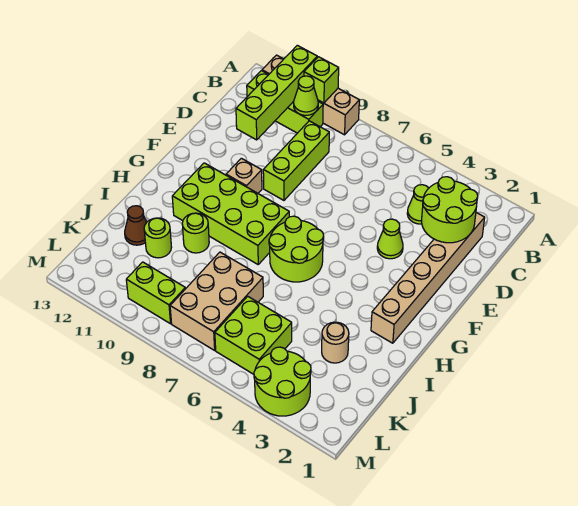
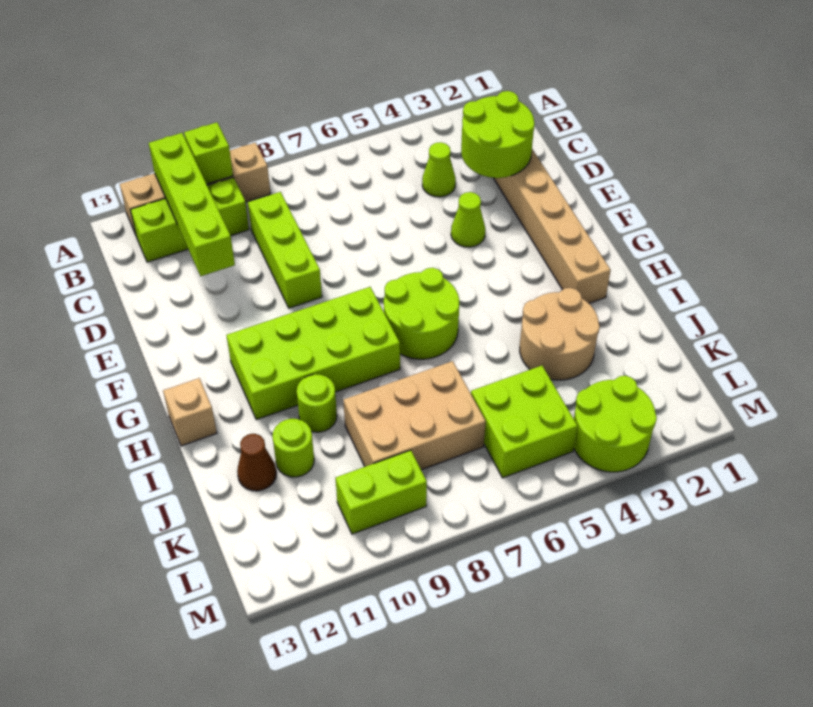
lime cone B10 level 2 -> none
tan brick F10 level 1 -> tan brick H13 level 1
tan round brick J3 level 1 -> tan round brick I3:J4 level 1
tan brick J7:L8 level 1 -> tan brick J7:K9 level 1

